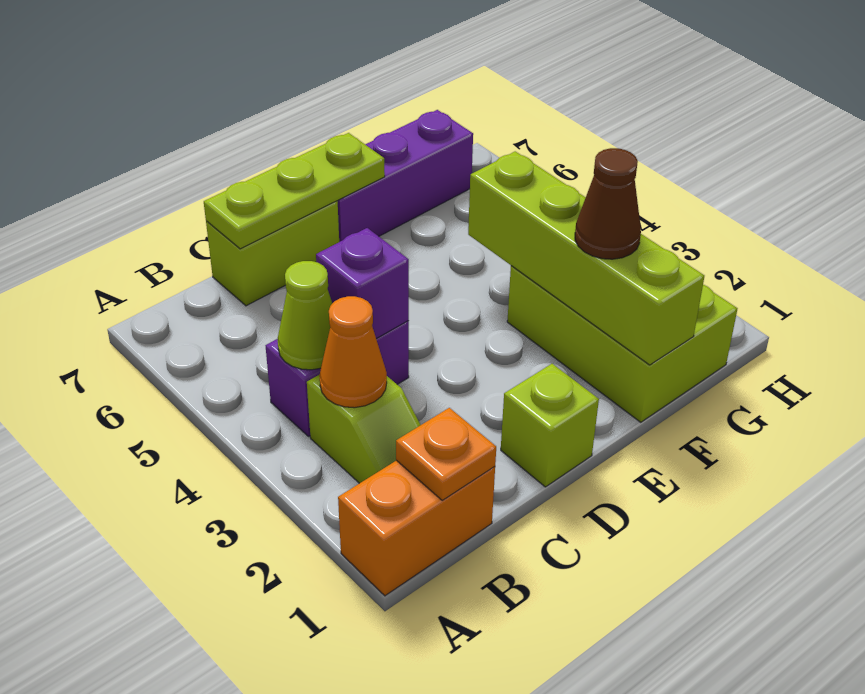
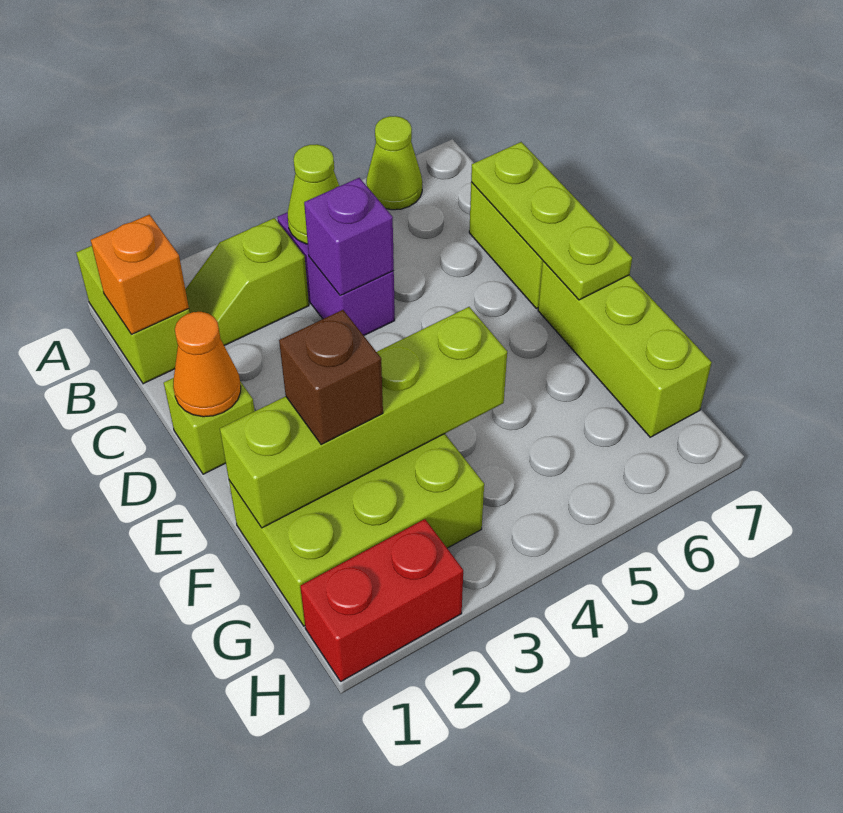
orange brick A1:B1 level 1 -> lime brick A1:B1 level 1
none -> lime cone A6 level 1
orange plate B1 level 2 -> orange brick B1 level 2
orange cone B3 level 2 -> orange cone D1 level 2
purple brick E7:G7 level 1 -> lime brick E7:G7 level 1
brown cone F2 level 3 -> brown brick F2 level 3
none -> red brick H1:H2 level 1

